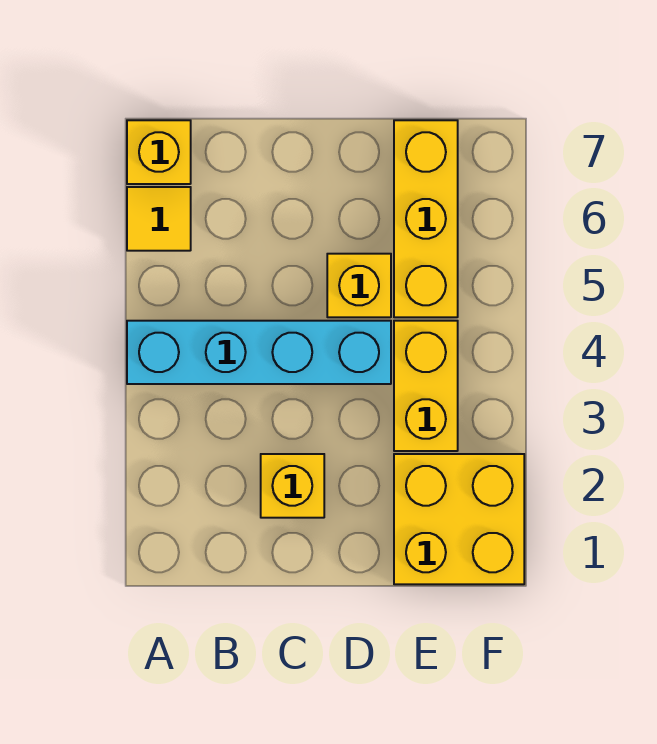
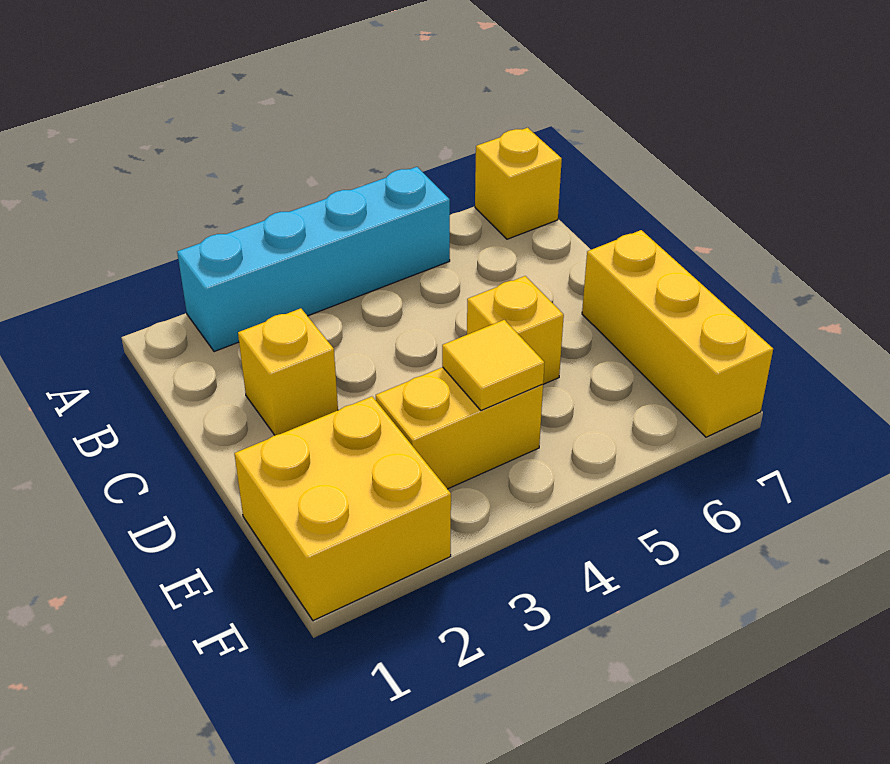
cyan brick A4:D4 level 1 -> cyan brick A2:A5 level 1
yellow tile A6 level 1 -> yellow tile E4 level 2
yellow brick E5:E7 level 1 -> yellow brick D7:F7 level 1

